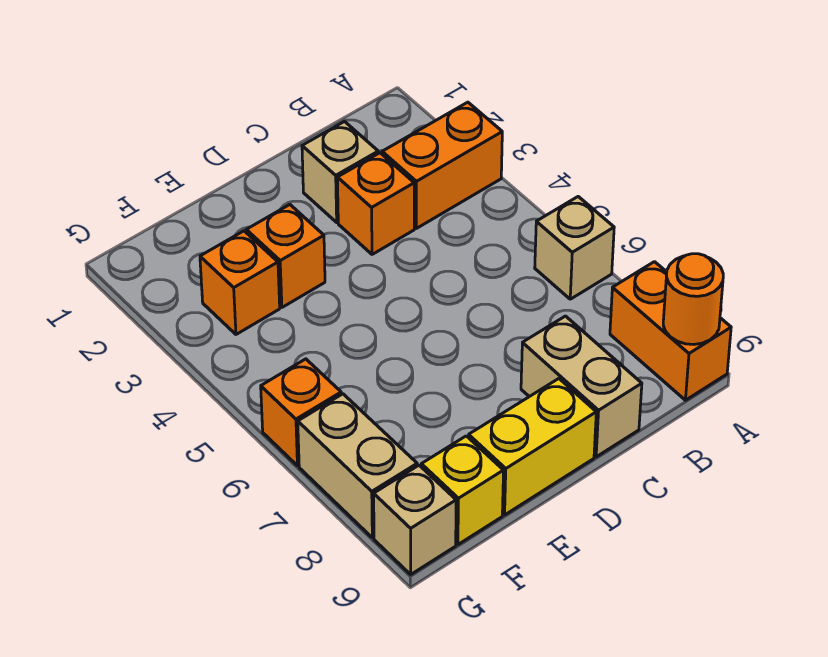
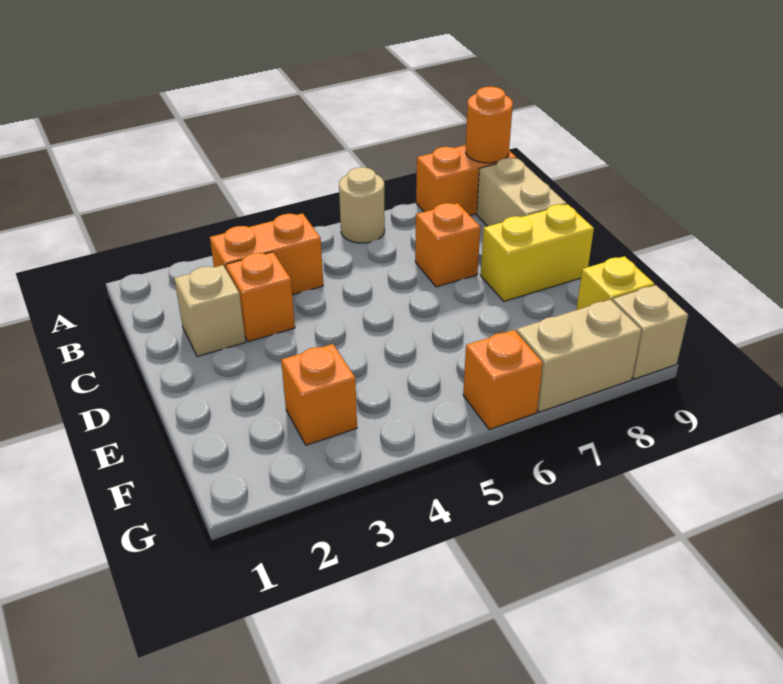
orange brick A3:B3 level 1 -> orange brick B3:B4 level 1
tan brick A6 level 1 -> tan round brick A6 level 1
tan brick C8:C9 level 1 -> tan brick B9:C9 level 1
yellow brick D9:E9 level 1 -> yellow brick D8:D9 level 1
orange brick E3 level 1 -> orange brick C7 level 1

